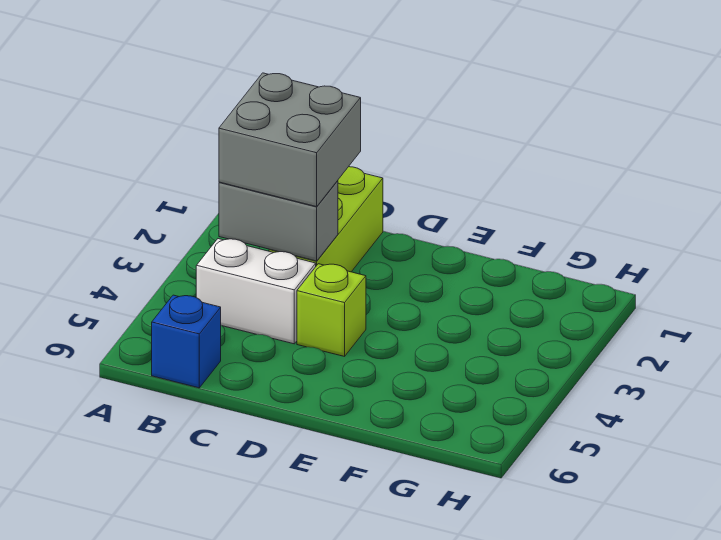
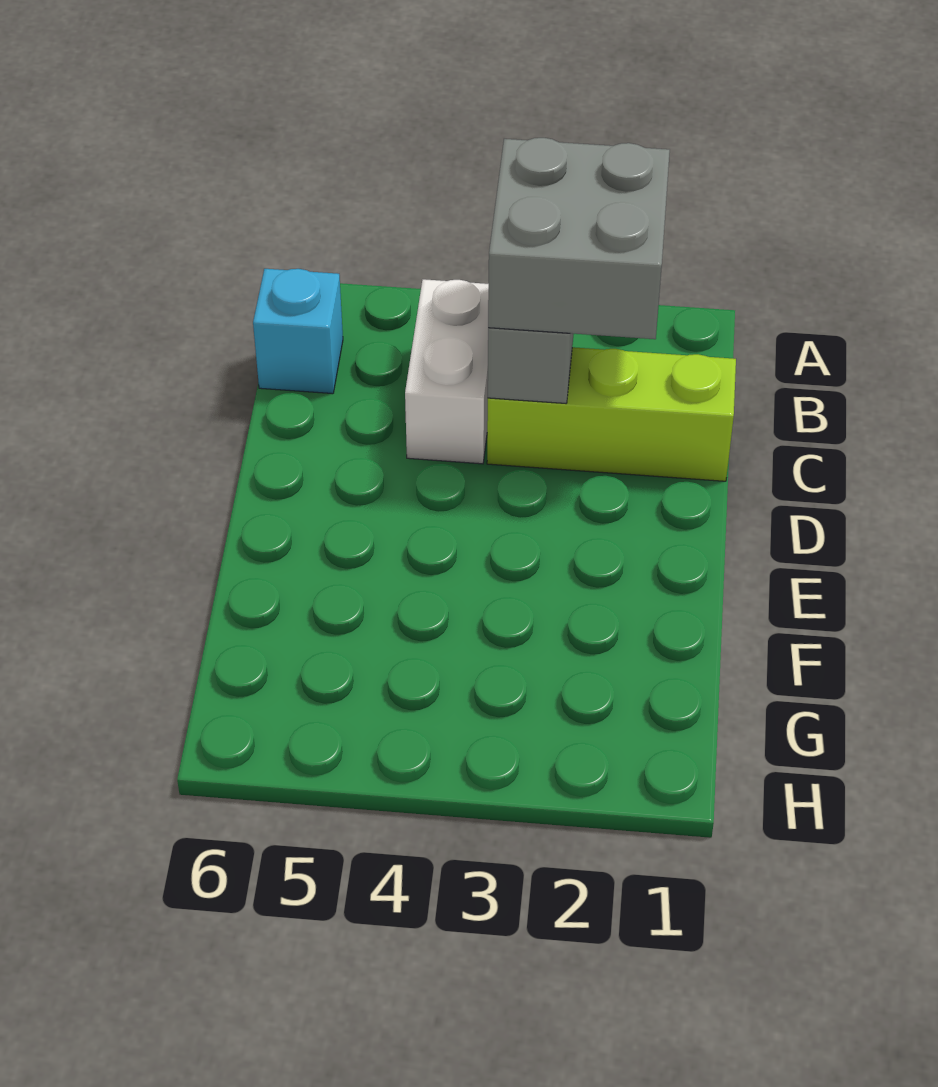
blue brick B6 level 1 -> cyan brick B6 level 1
lime brick D4 level 1 -> none

